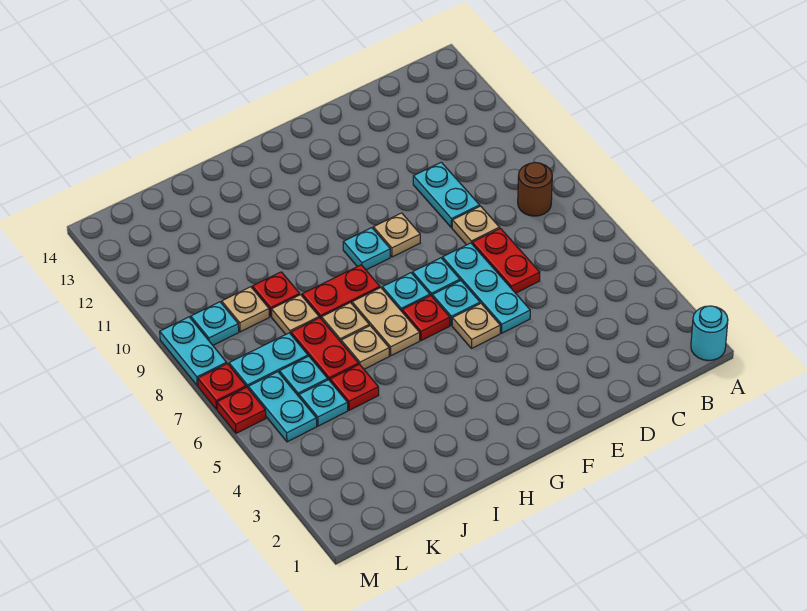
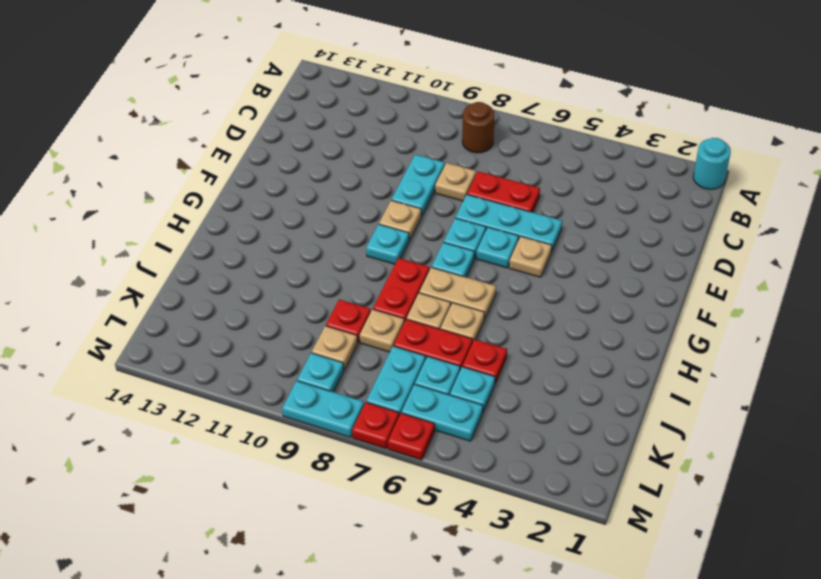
cyan plate D9:D10 level 1 -> cyan plate D9:E9 level 1
red plate G6 level 1 -> none

